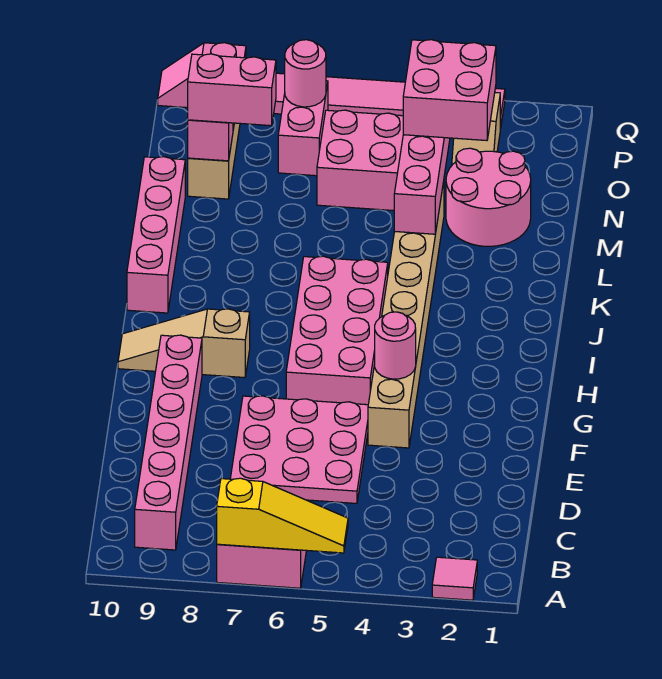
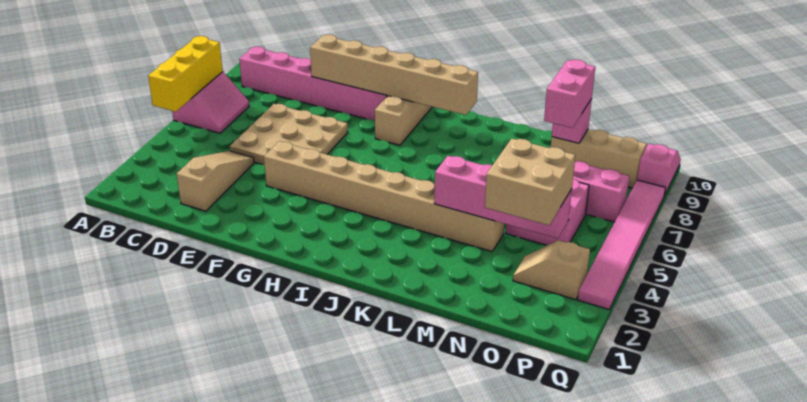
pink tile A2 level 1 -> none
yellow slope A5:A7 level 2 top 7 -> yellow brick A5:A7 level 2
none -> tan slope D2:D4 level 1 top 2
pink plate D5:F7 level 1 -> tan plate D5:F7 level 1
none -> tan brick E9:J9 level 2
pink round brick G4 level 2 -> none
pink brick G5:J6 level 1 -> none
pink brick J10:M10 level 1 -> none
pink round brick M2:N3 level 1 -> none
pink brick N3:O4 level 3 -> tan brick N3:O4 level 3
pink round brick P7 level 2 -> none

